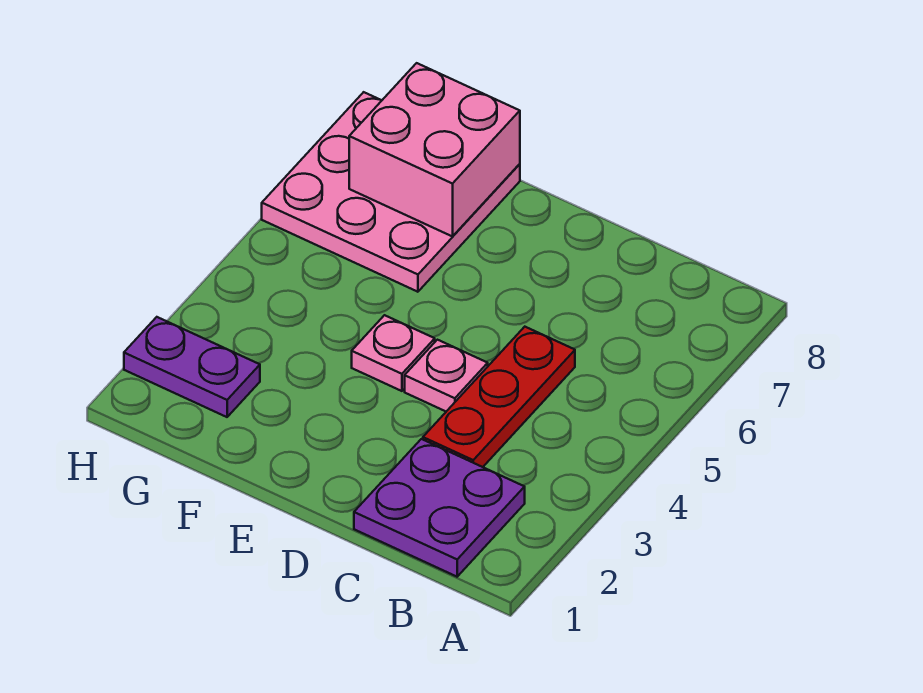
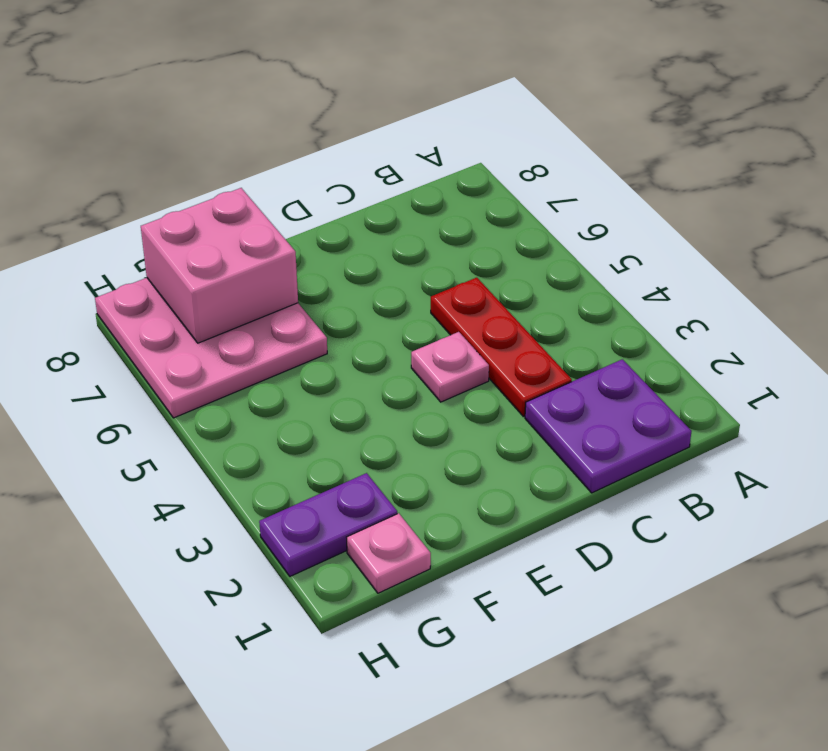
pink plate E4 level 1 -> pink plate G1 level 1

